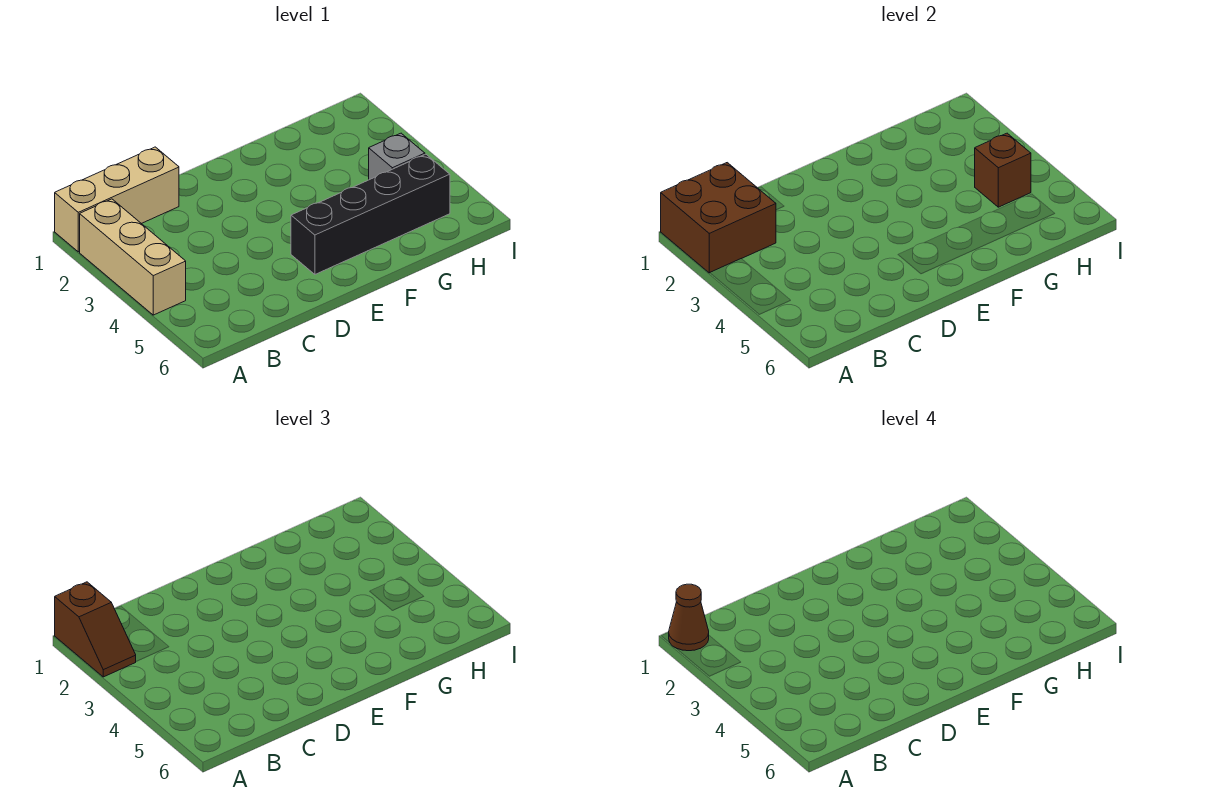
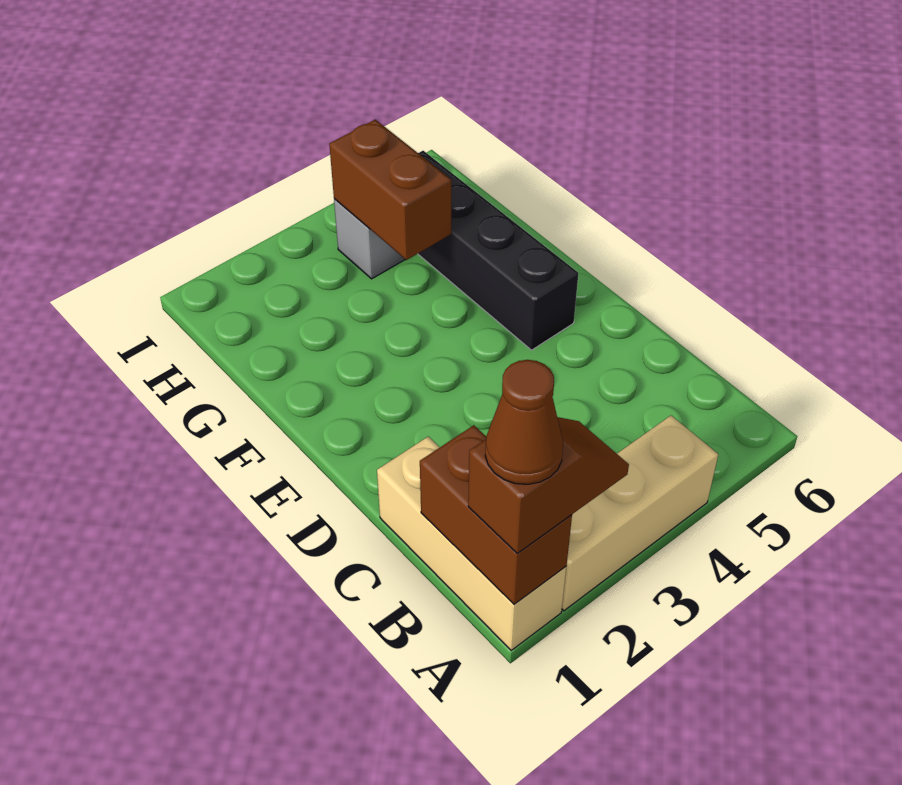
brown brick A1:B2 level 2 -> brown brick A1:B1 level 2
brown brick H4 level 2 -> brown brick G4:H4 level 2

